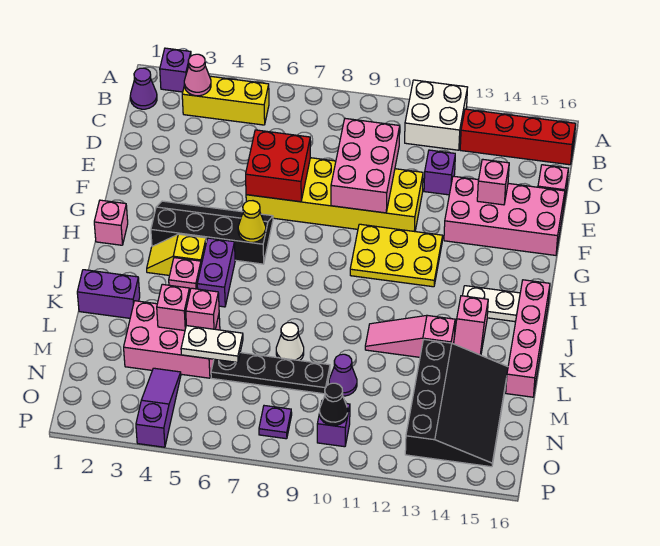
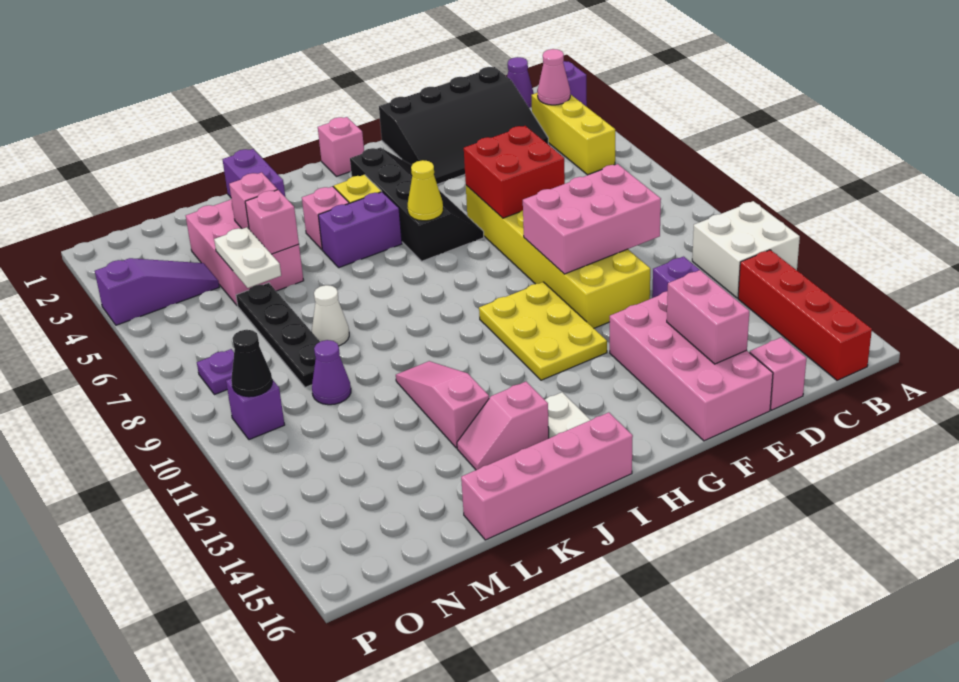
pink brick E14 level 2 -> pink brick E14:E15 level 2
black slope L13:O15 level 1 top 13 -> black slope C1:F3 level 1 top 1

